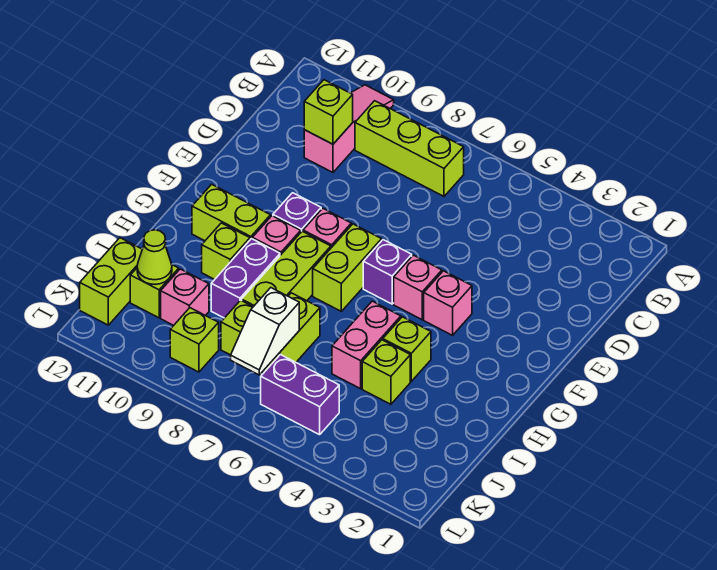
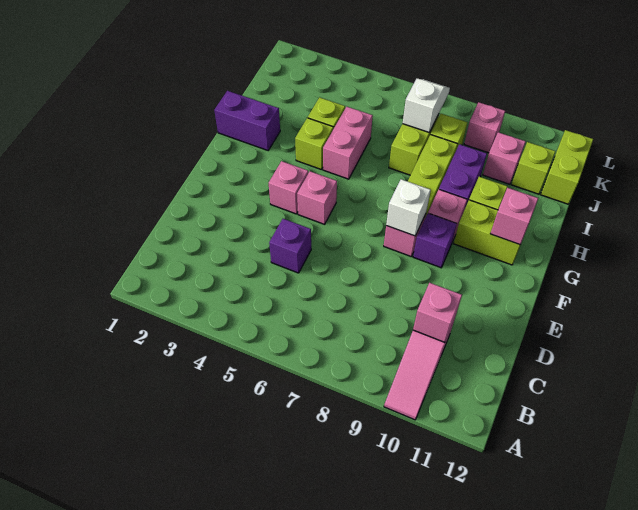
lime brick B7:B9 level 1 -> none
lime brick C10 level 2 -> pink brick C10 level 2
purple brick F6 level 1 -> purple brick D5 level 1
lime brick F7:G7 level 1 -> none
none -> white brick F8 level 2
none -> pink brick G11 level 2
lime cone J11 level 2 -> none
purple brick K5:K6 level 1 -> purple brick H1:H2 level 1
lime brick K9 level 1 -> pink brick K9 level 1

